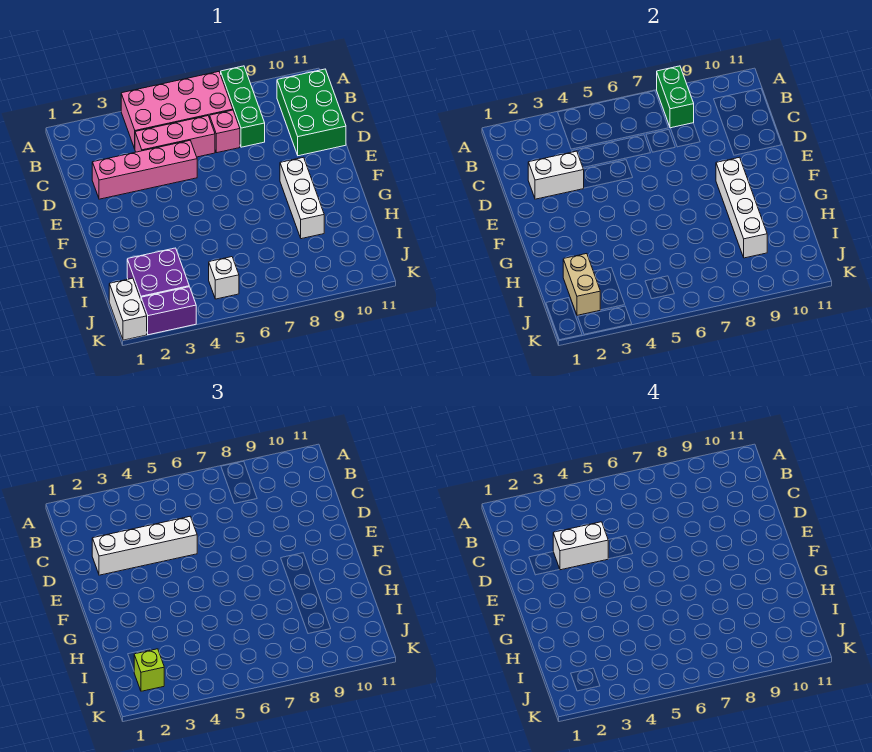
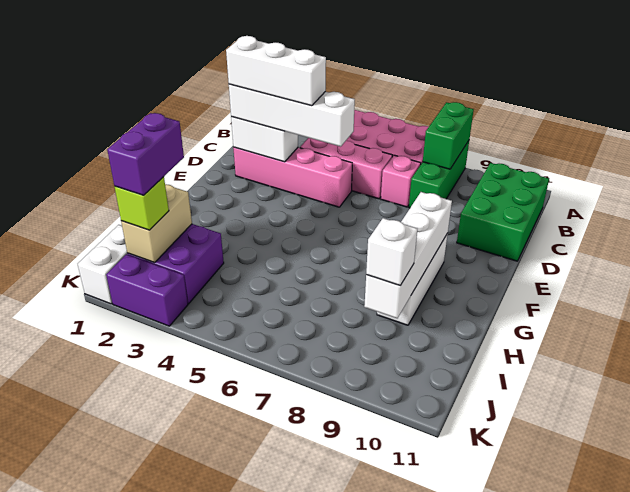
white brick D3:D4 level 4 -> white brick D2:D4 level 4
none -> purple brick I2:J2 level 4
white brick J5 level 1 -> white brick I9 level 3

